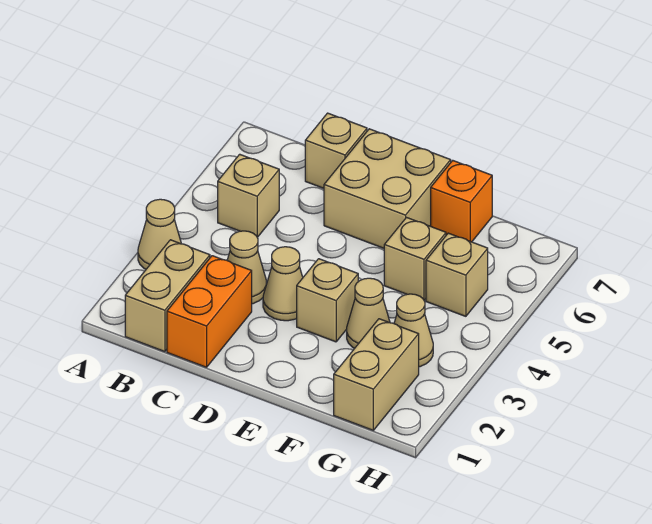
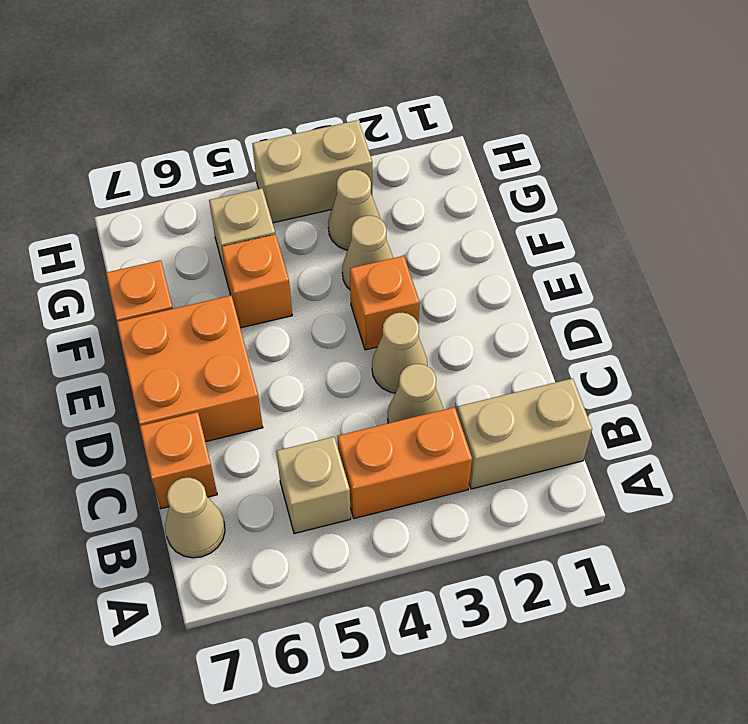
tan cone A3 level 1 -> tan cone B7 level 1
orange brick C1:C2 level 1 -> orange brick B3:B4 level 1
tan brick C7 level 1 -> orange brick C7 level 1
tan brick D6:E7 level 1 -> orange brick D6:E7 level 1
tan brick E3 level 1 -> orange brick E3 level 1
tan brick F5 level 1 -> orange brick F5 level 1
tan brick G1:G2 level 1 -> tan brick H3:H4 level 1

